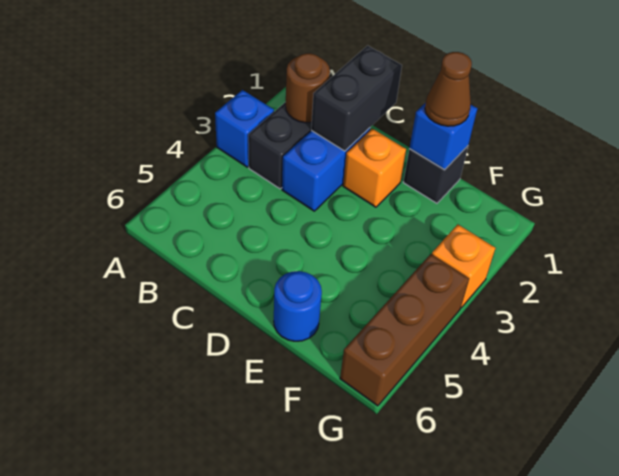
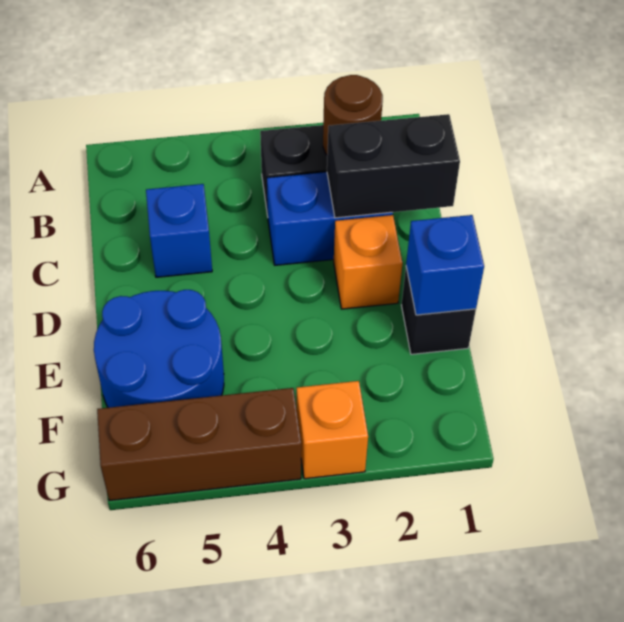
blue brick A3 level 1 -> blue brick C5 level 1
brown cone E1 level 3 -> none
blue round brick E6 level 1 -> blue round brick E5:F6 level 1

